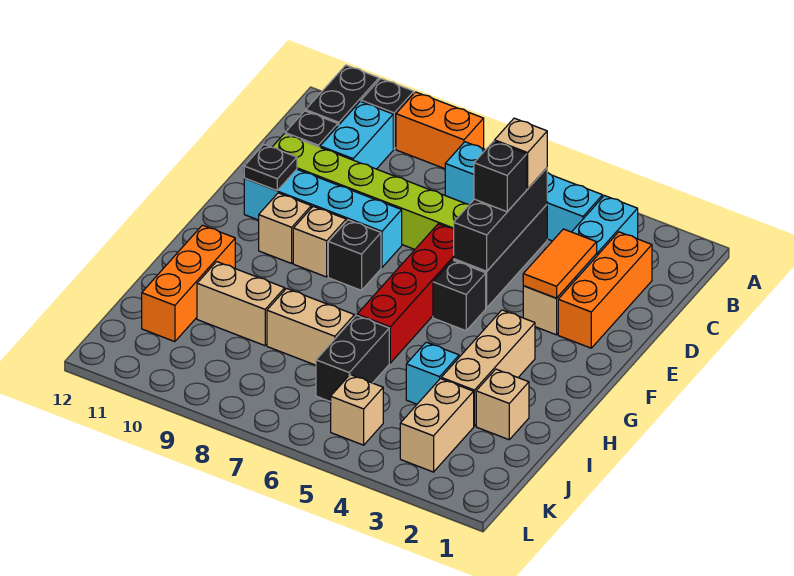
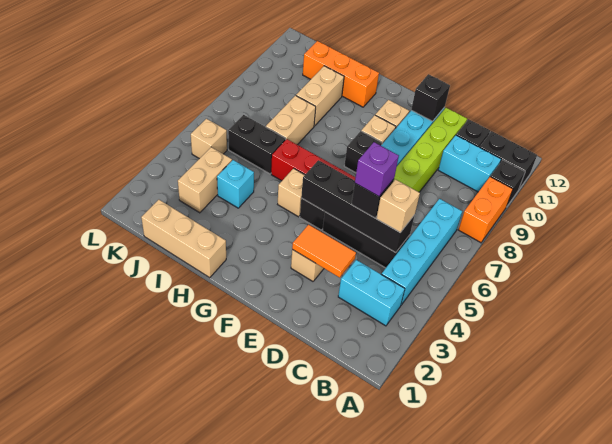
orange brick C2:E2 level 1 -> none
black brick C5:E5 level 2 -> black brick C5:F5 level 2
none -> purple brick D5 level 4
black plate E11 level 2 -> black brick E11 level 2
tan brick G3:I3 level 1 -> tan brick H1:J1 level 1
tan brick I2 level 1 -> tan brick G5 level 1
tan brick J3:K3 level 1 -> tan brick J3:J4 level 1

